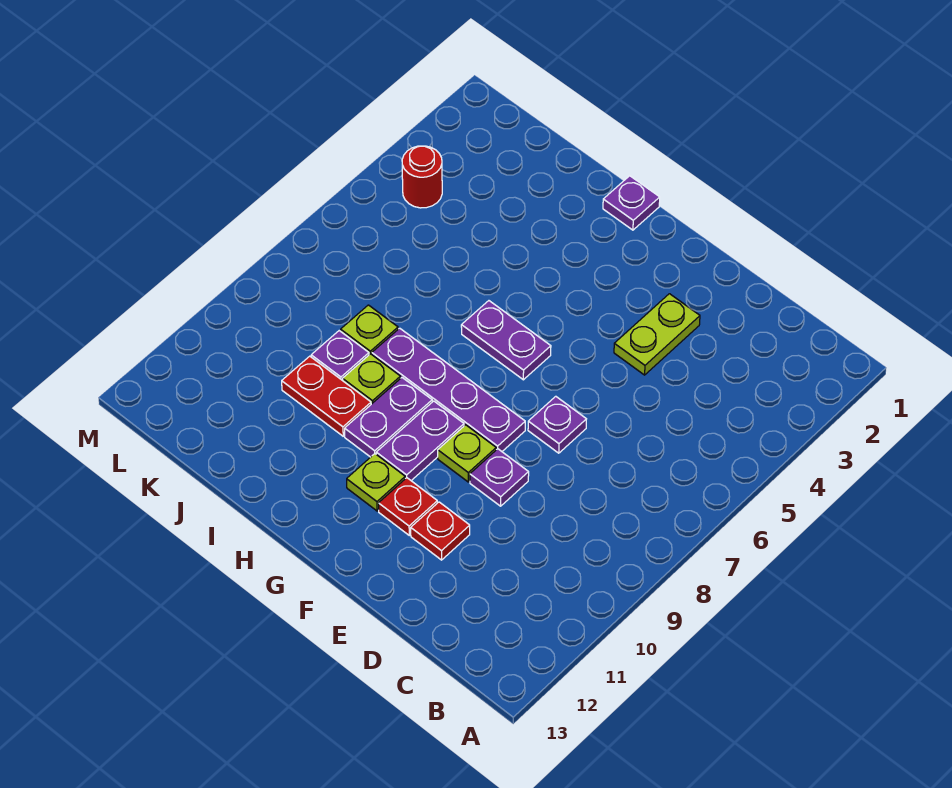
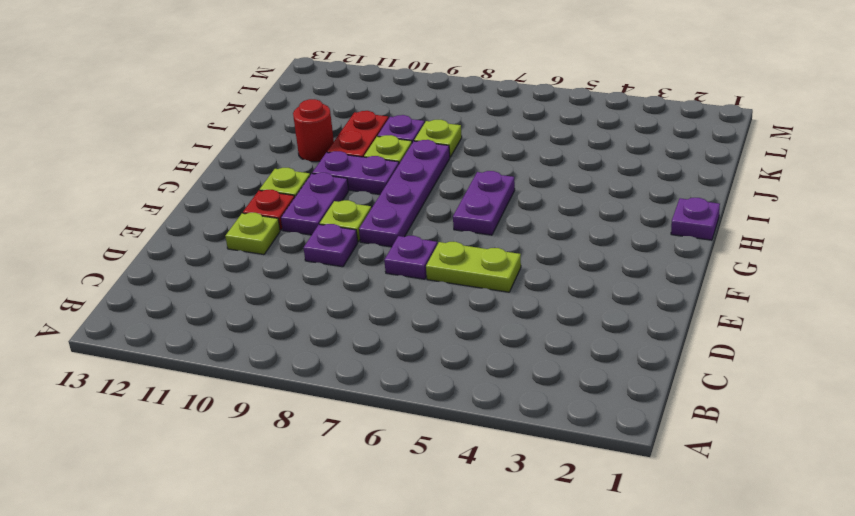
lime plate E3:E4 level 1 -> lime plate E5:E6 level 1
red plate E11 level 1 -> lime plate E11 level 1
purple plate G9:G10 level 1 -> purple plate F10:G10 level 1
red round brick L4 level 1 -> red round brick I11 level 1

